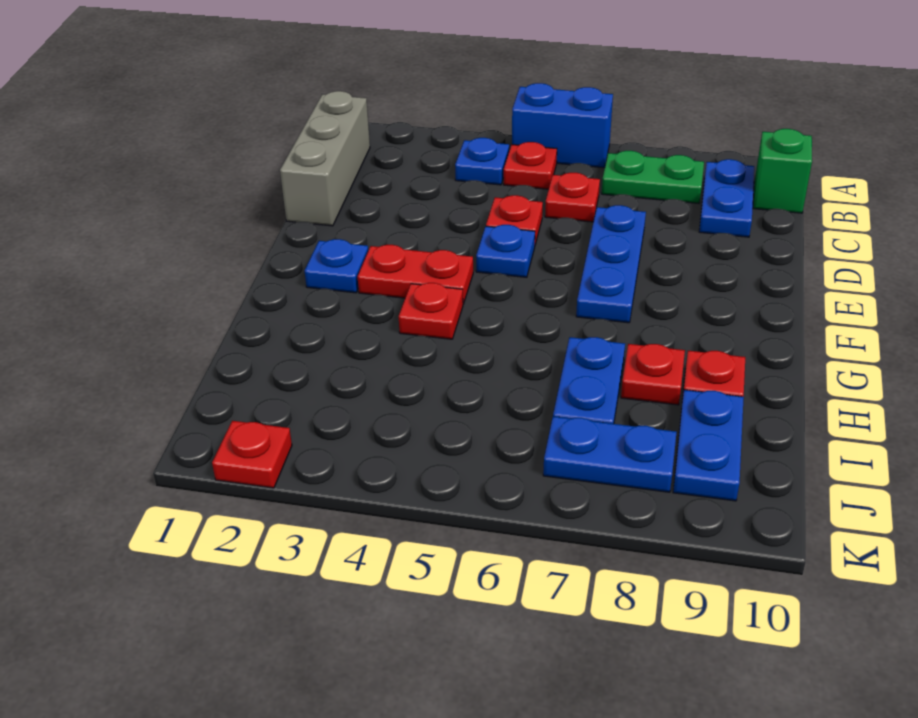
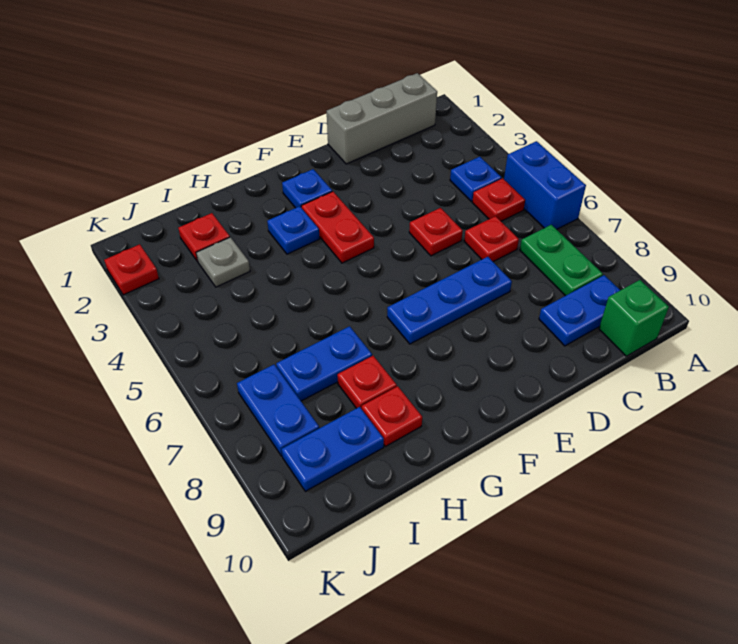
blue plate E5 level 1 -> blue plate G3 level 1
red plate G4 level 1 -> red plate I2 level 1
none -> grey plate I3 level 1

